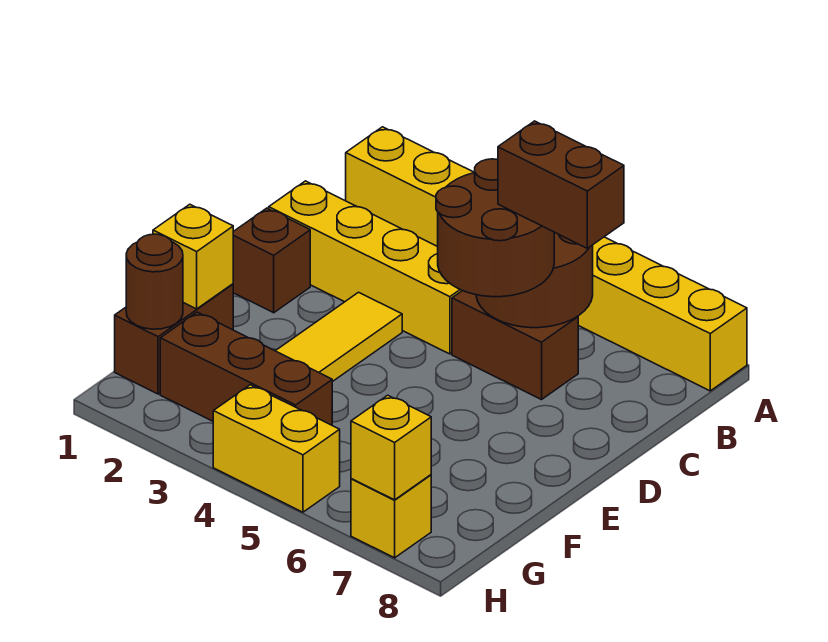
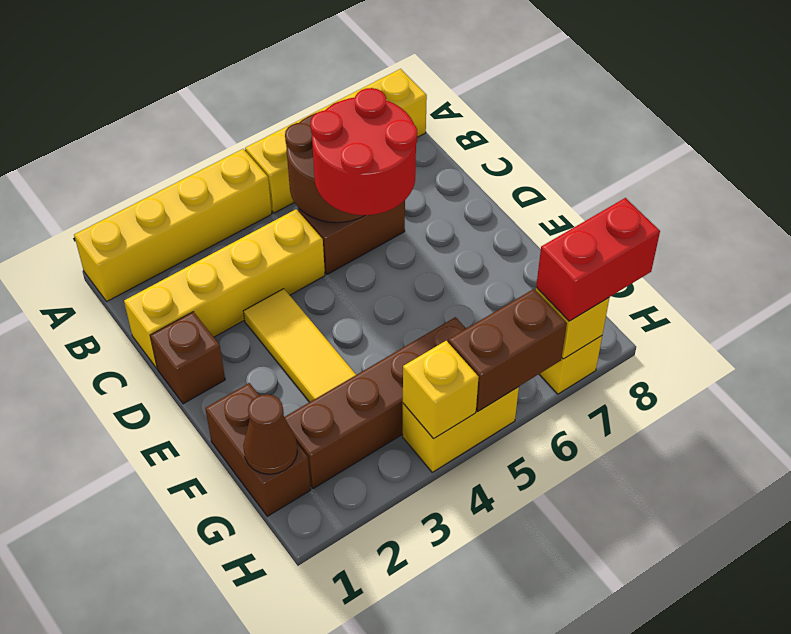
brown round brick C5:D6 level 3 -> red round brick C5:D6 level 3
brown brick C6:C7 level 4 -> brown brick H5:H6 level 2
yellow brick F1 level 2 -> yellow brick H4 level 2
brown round brick G1 level 2 -> brown cone G1 level 2
brown brick G2:G4 level 1 -> brown brick G2:G5 level 1
none -> red brick H7:H8 level 3

